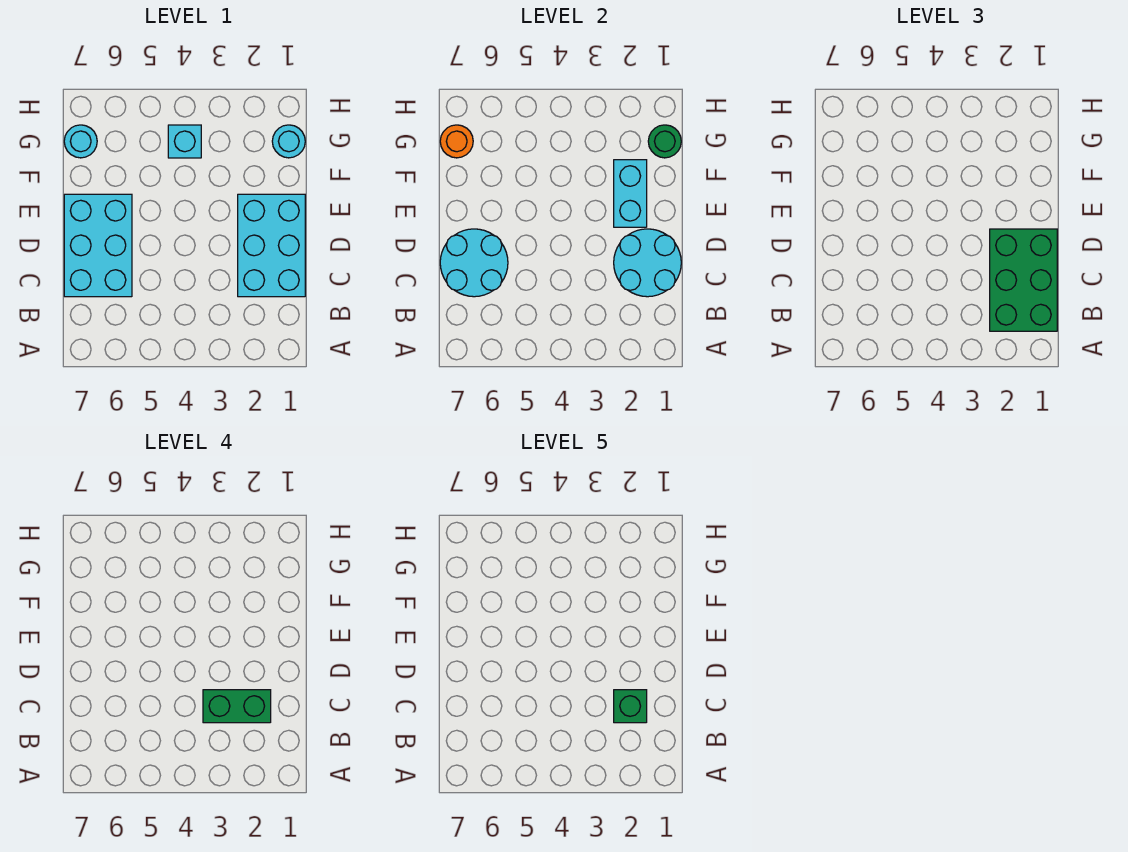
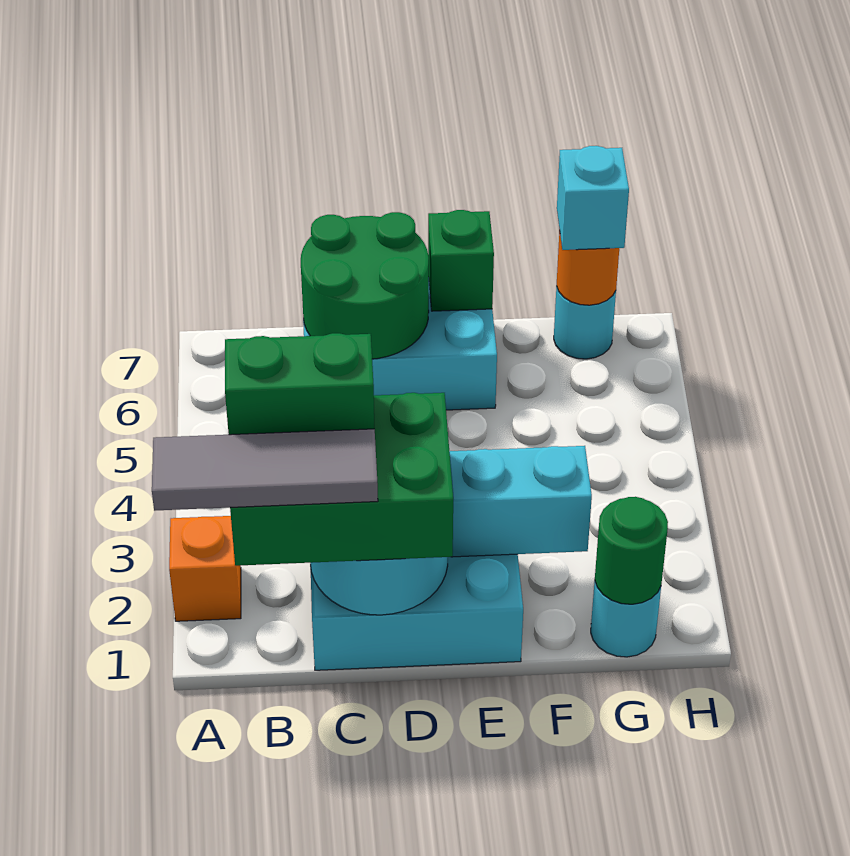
none -> grey tile A1:C1 level 4
none -> orange brick A2 level 1
green brick C2:C3 level 4 -> green brick B2:C2 level 4
green brick C2 level 5 -> green brick E7 level 2
cyan round brick C6:D7 level 2 -> green round brick C6:D7 level 2
cyan brick G4 level 1 -> cyan brick G7 level 3

